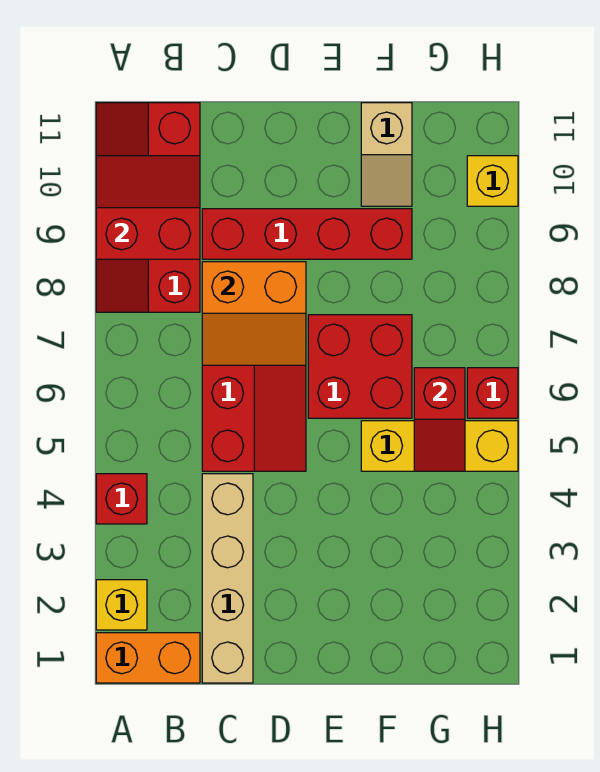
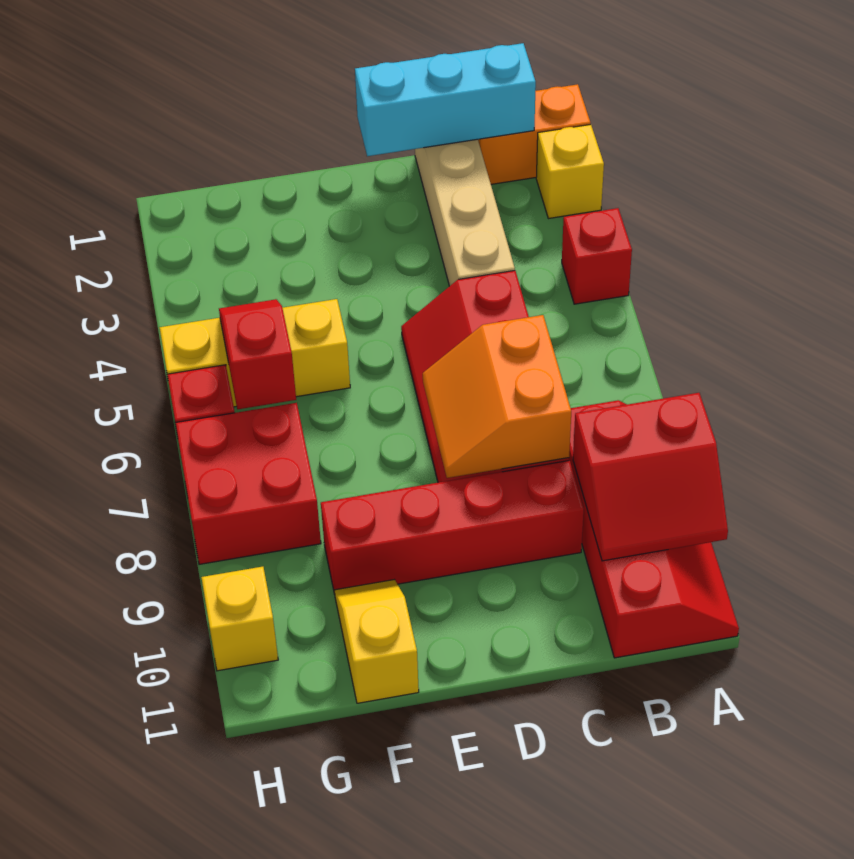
none -> cyan brick B1:D1 level 2
orange slope C7:D8 level 2 top 8 -> orange slope C7:D8 level 2 top C
red brick E6:F7 level 1 -> red brick G7:H8 level 1
tan slope F10:F11 level 1 top 11 -> yellow slope F10:F11 level 1 top 11

